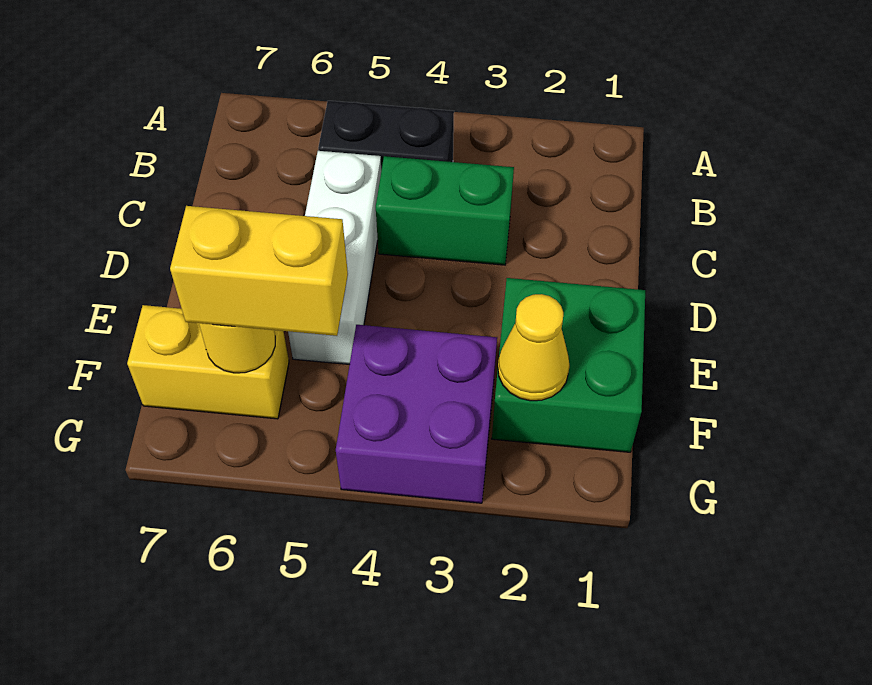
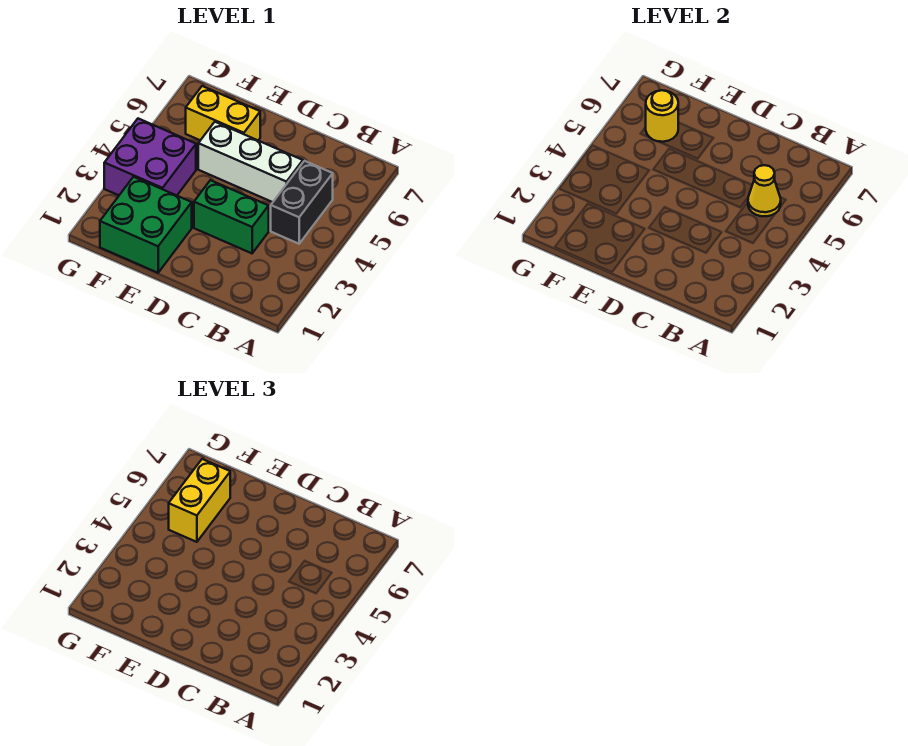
green brick C3:C4 level 1 -> green brick C3:D3 level 1
yellow cone F2 level 2 -> yellow cone B5 level 2
yellow brick F6:F7 level 1 -> yellow brick E6:F6 level 1

